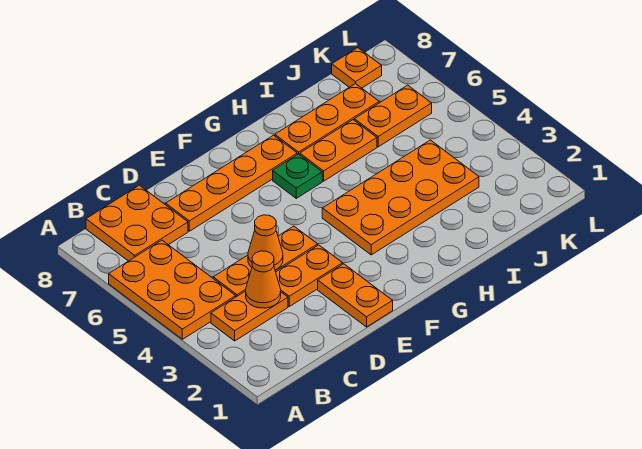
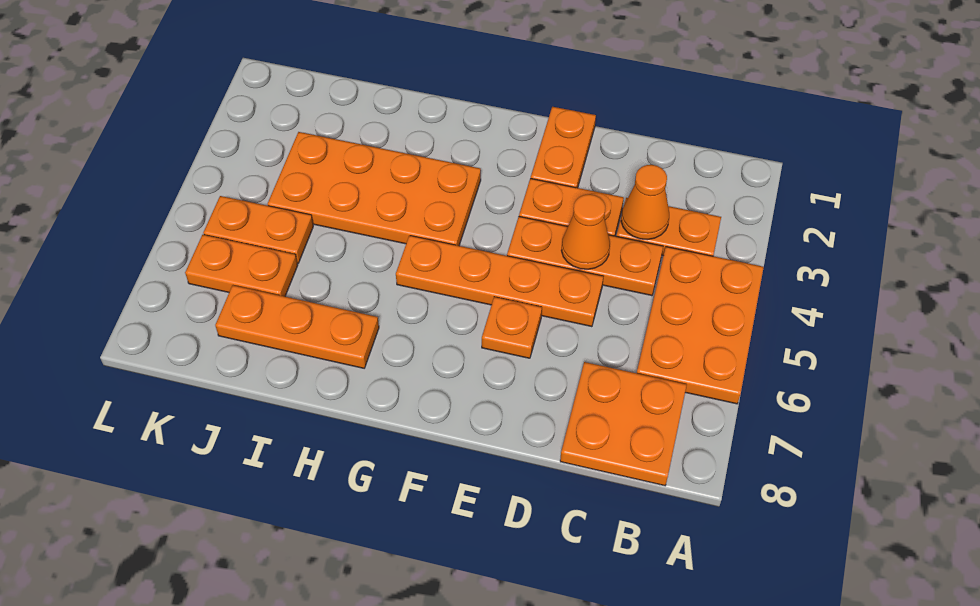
orange plate D7:G7 level 1 -> orange plate D5:G5 level 1
green plate G6 level 1 -> none
orange plate H6:I6 level 1 -> orange plate J5:K5 level 1
orange plate K8 level 1 -> orange plate E6 level 1

